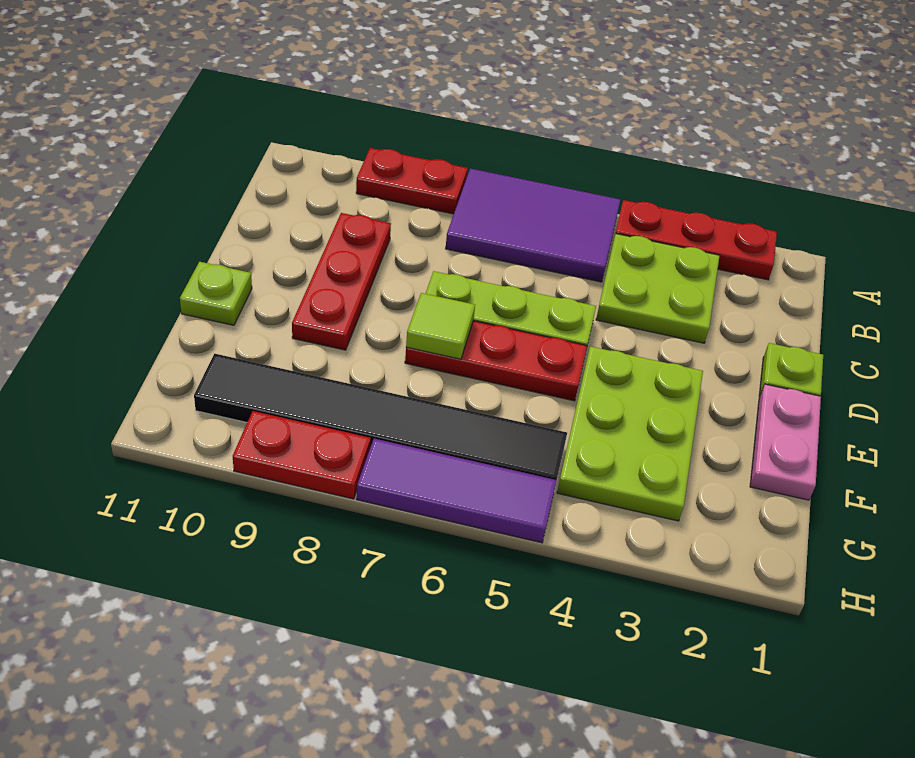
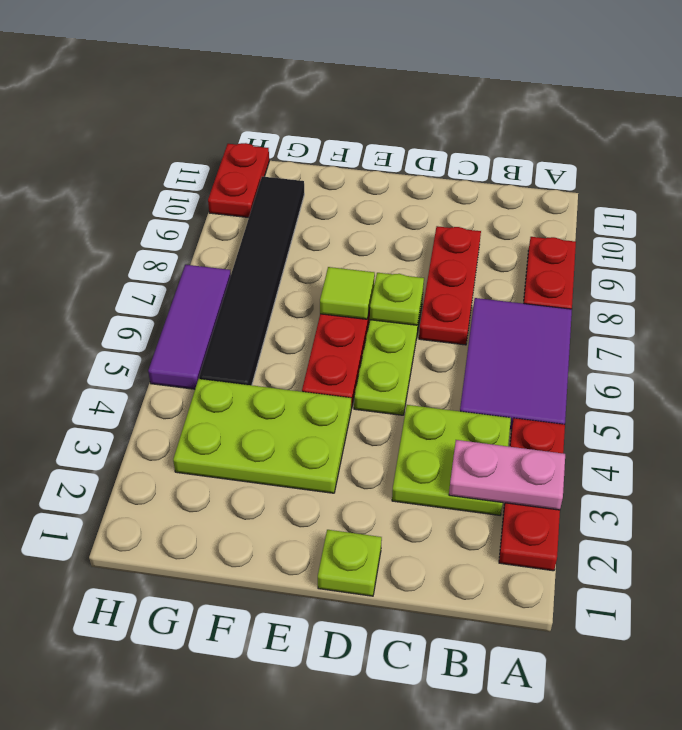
red plate C9:E9 level 1 -> red plate C7:C9 level 1
pink plate E1:F1 level 1 -> pink plate A3:B3 level 2
lime plate E11 level 1 -> lime plate D7 level 2
red plate H8:H9 level 1 -> red plate H10:H11 level 1

